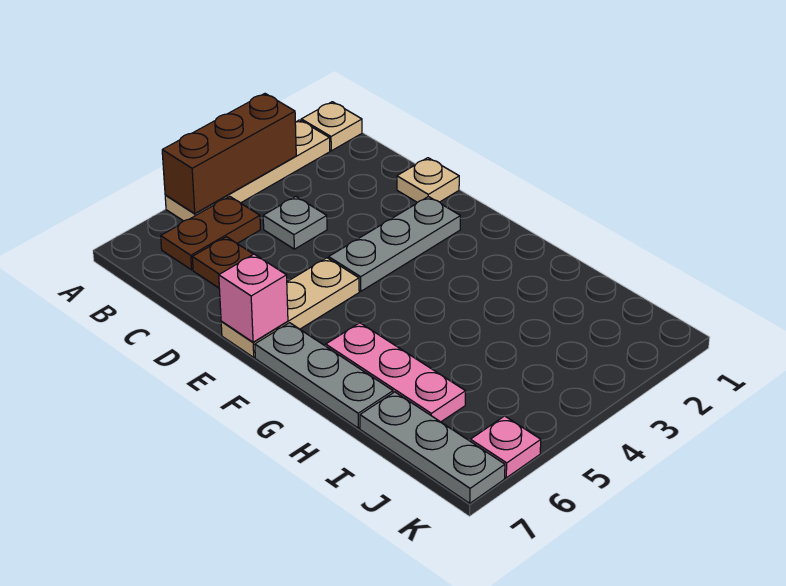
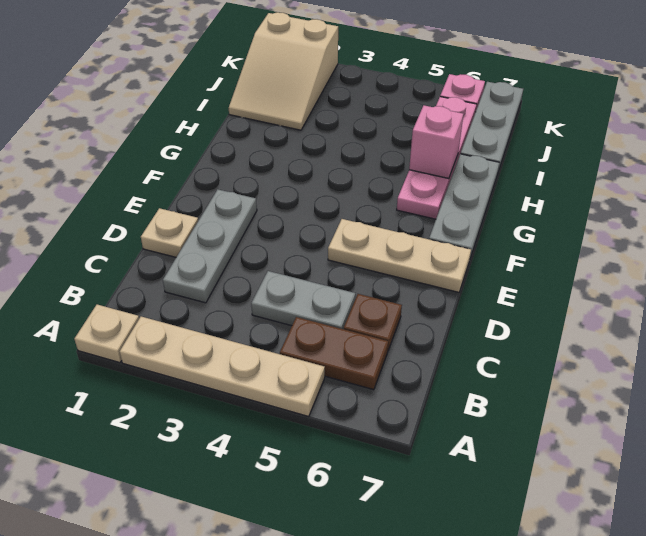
brown brick A3:A5 level 2 -> none
grey plate C4 level 1 -> grey plate C4:C5 level 1
grey plate E2:E4 level 1 -> grey plate C2:E2 level 1
pink brick E7 level 2 -> pink brick H6 level 2
pink plate G6:I6 level 1 -> pink plate G6:J6 level 1
none -> tan slope I1:K2 level 1 top K

